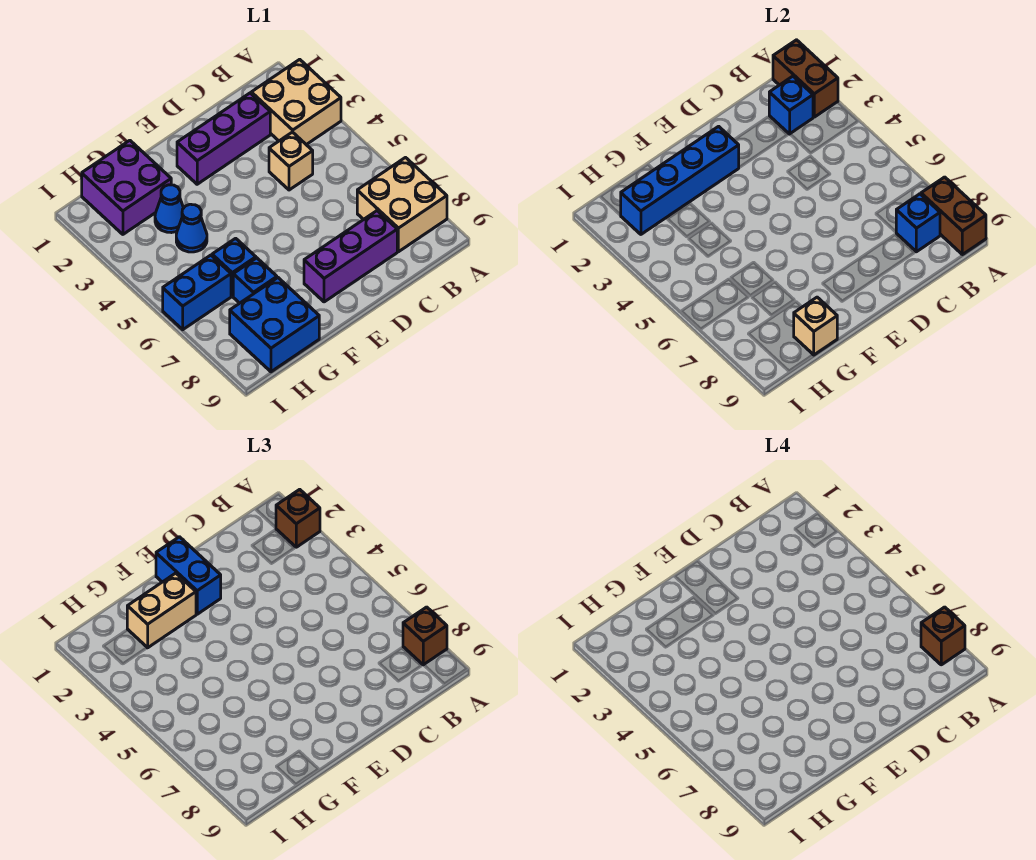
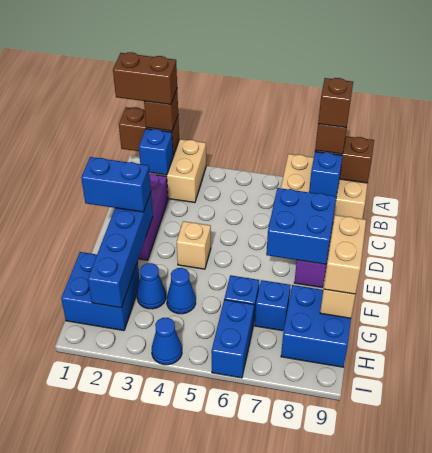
none -> brown brick A1:A2 level 4
tan brick A7:B8 level 1 -> tan brick A7:B9 level 1
tan brick C4 level 1 -> tan brick E4 level 1
none -> blue brick D7:E8 level 2
tan brick F2:G2 level 3 -> tan brick F9:G9 level 3
purple brick G1:H2 level 1 -> blue brick G1:H2 level 1
none -> blue cone I4 level 1

